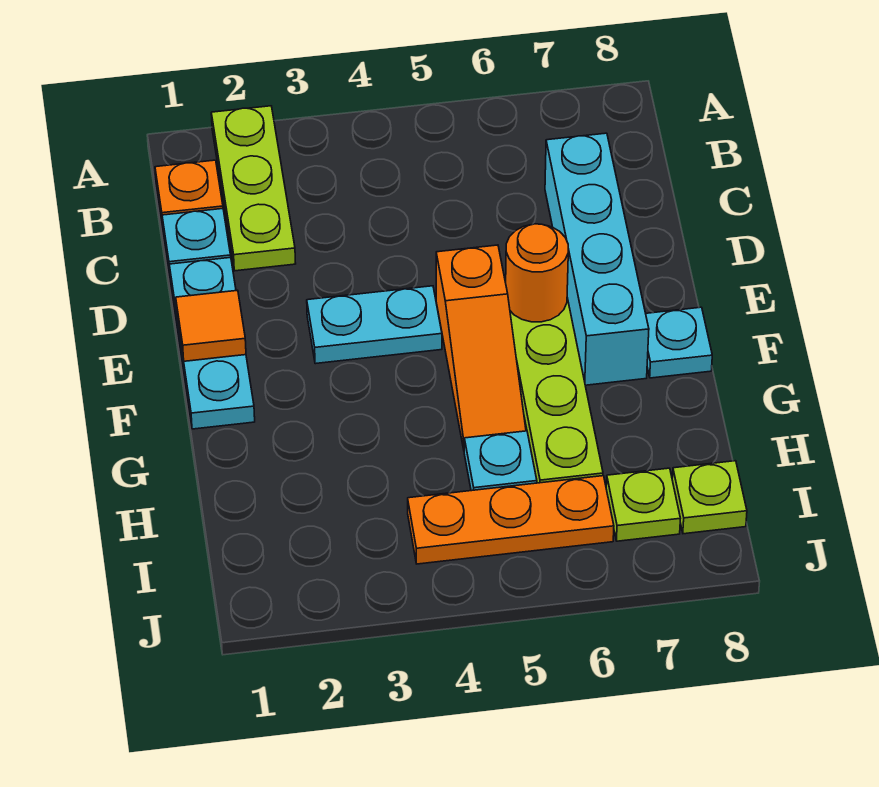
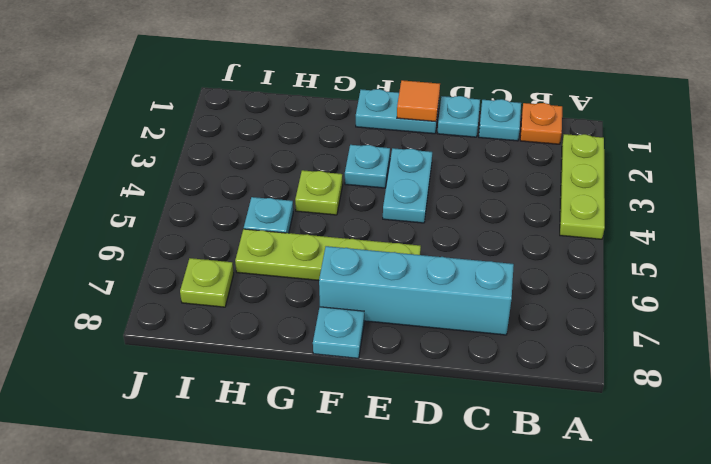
lime plate A2:C2 level 1 -> lime plate A2:A4 level 1
orange slope E5:G5 level 1 top E -> none
orange round brick E6 level 2 -> none
none -> cyan plate F3 level 1
orange plate I4:I6 level 1 -> none
lime plate I8 level 1 -> lime plate G4 level 1

